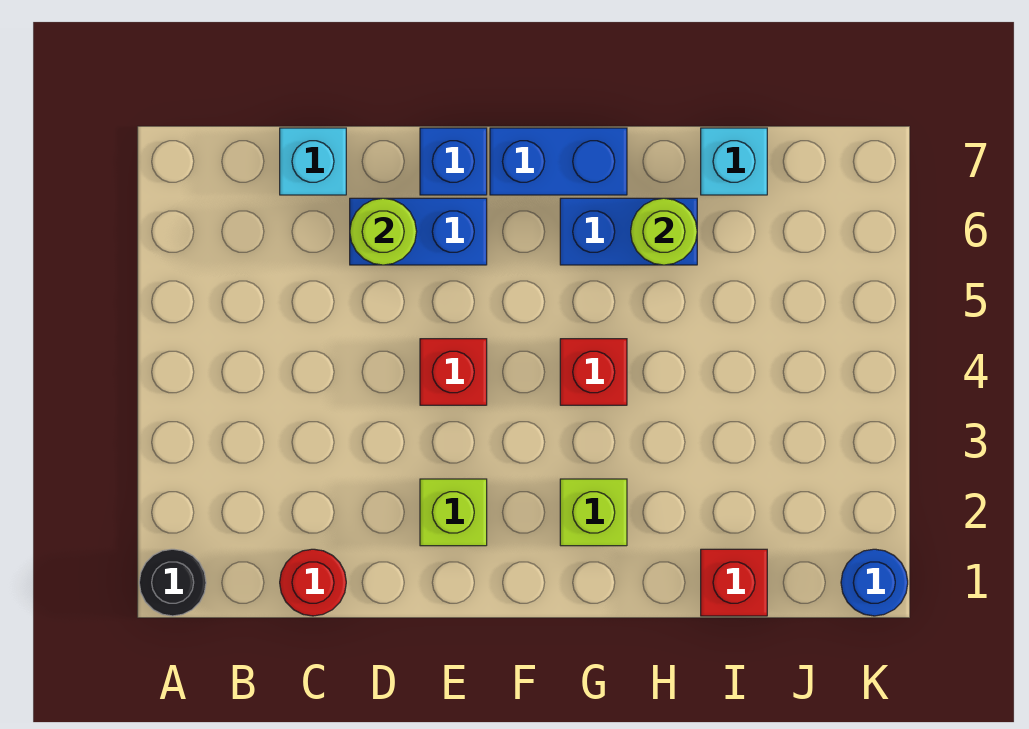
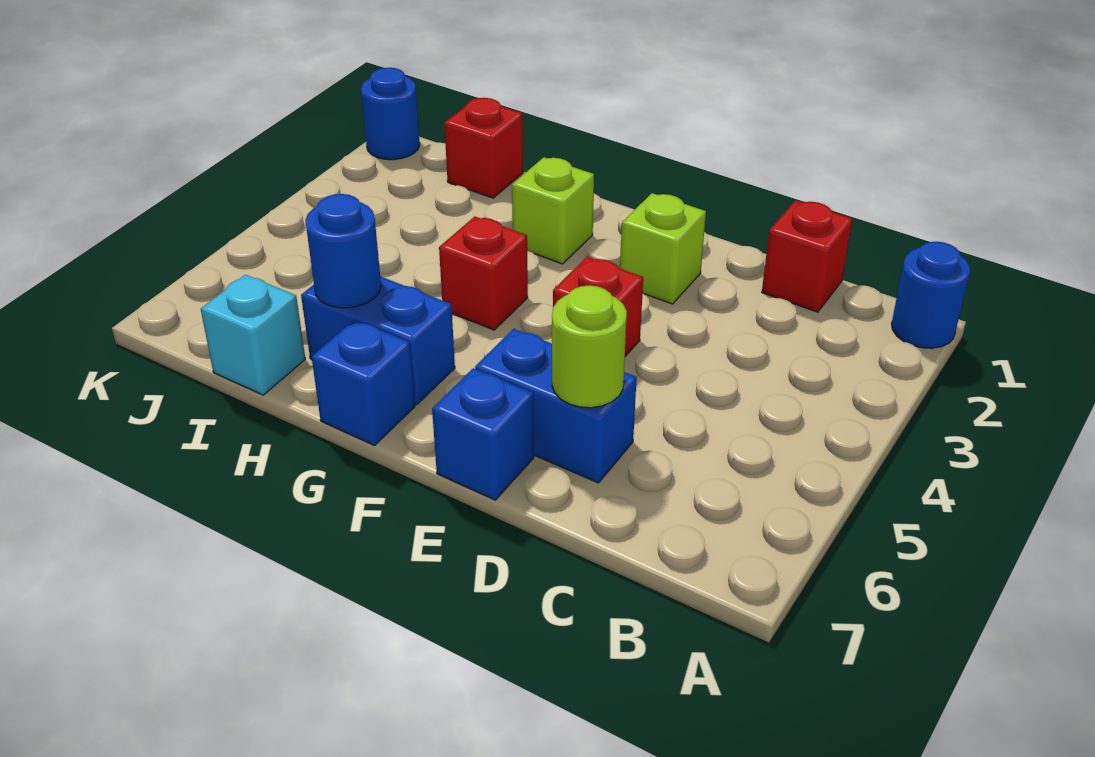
black round brick A1 level 1 -> blue round brick A1 level 1
red round brick C1 level 1 -> red brick C1 level 1
cyan brick C7 level 1 -> none
blue brick F7:G7 level 1 -> blue brick G7 level 1
lime round brick H6 level 2 -> blue round brick H6 level 2

